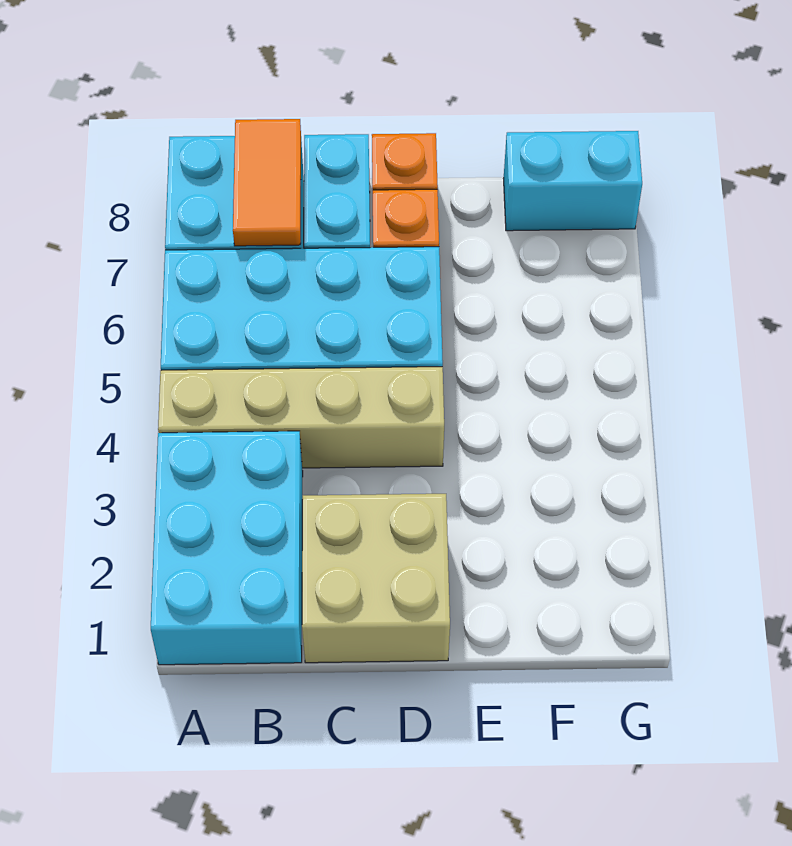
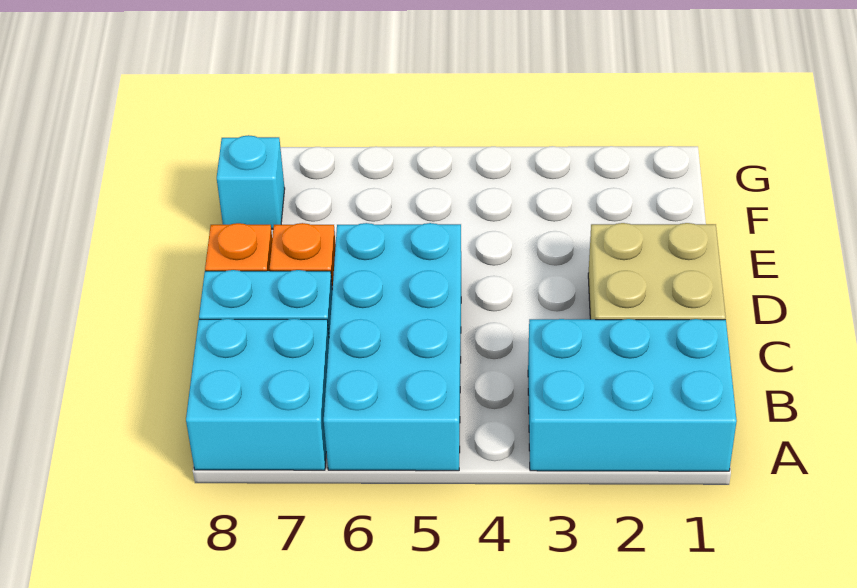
tan brick A4:D4 level 1 -> none
orange tile B7:B8 level 2 -> none
cyan brick F8:G8 level 1 -> cyan brick F8 level 1

